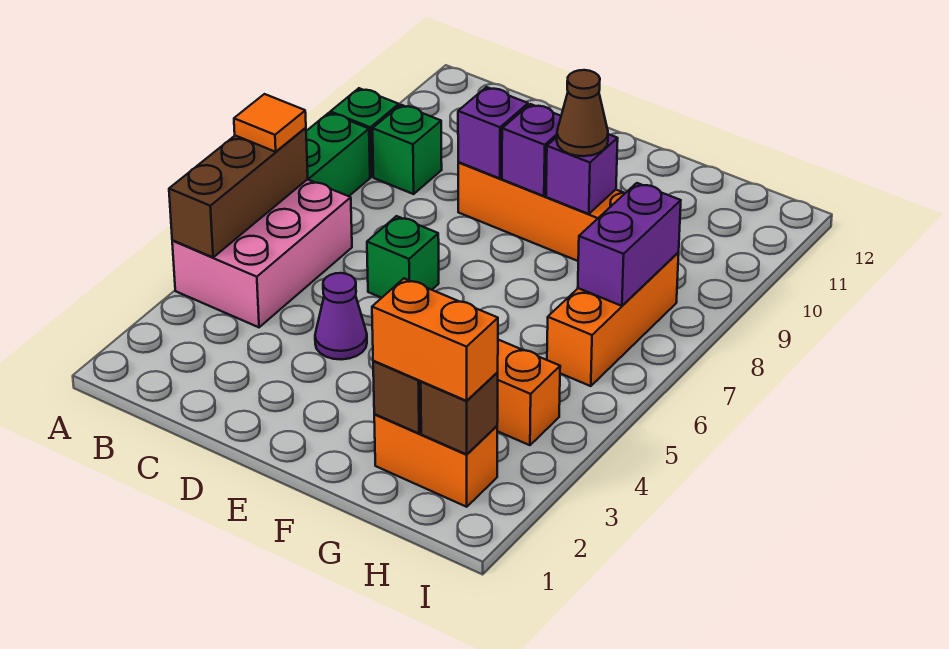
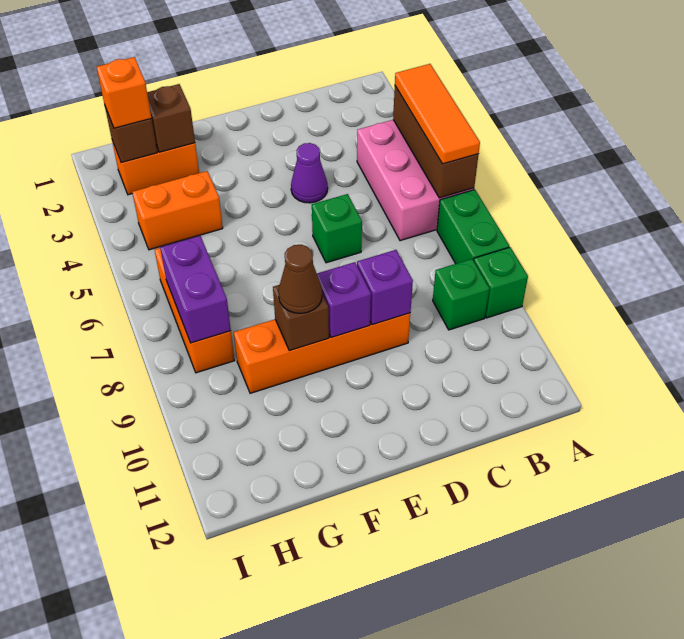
orange tile A6 level 3 -> orange tile A4:A6 level 3
purple brick F9 level 2 -> brown brick F9 level 2
orange brick G2:H2 level 3 -> orange brick H2 level 3

